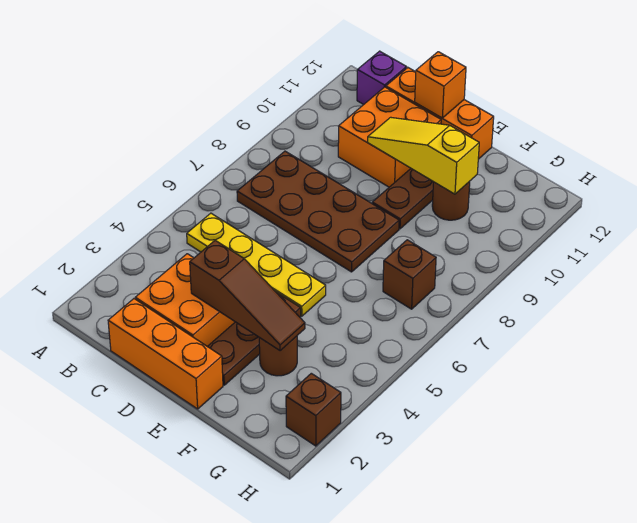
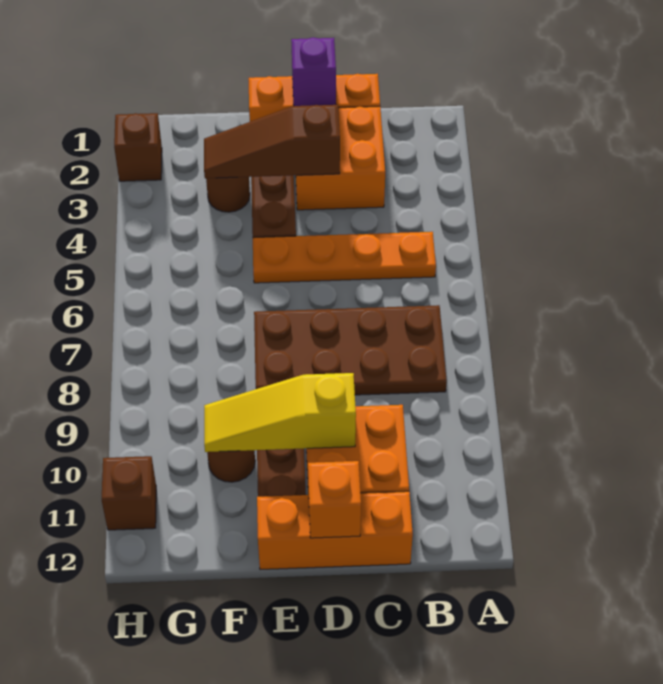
yellow plate B5:E5 level 1 -> orange plate B5:E5 level 1
purple brick B12 level 1 -> purple brick D1 level 2
yellow slope D10:F10 level 2 top F -> yellow slope D10:F10 level 2 top D
brown brick G7 level 1 -> brown brick H11 level 1

